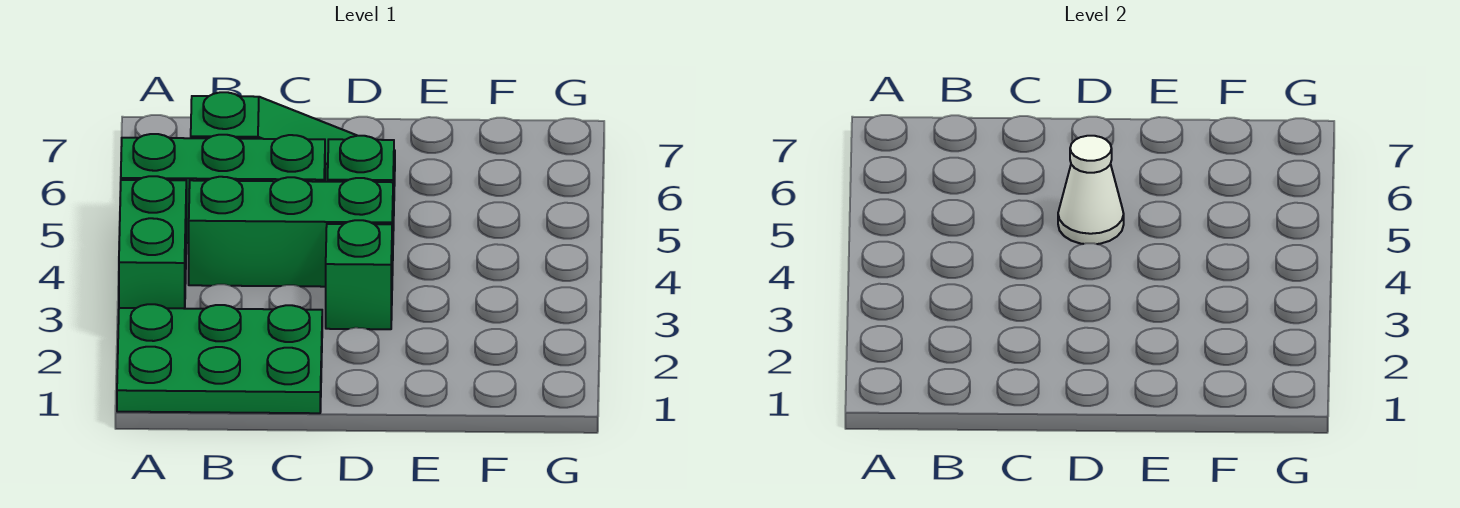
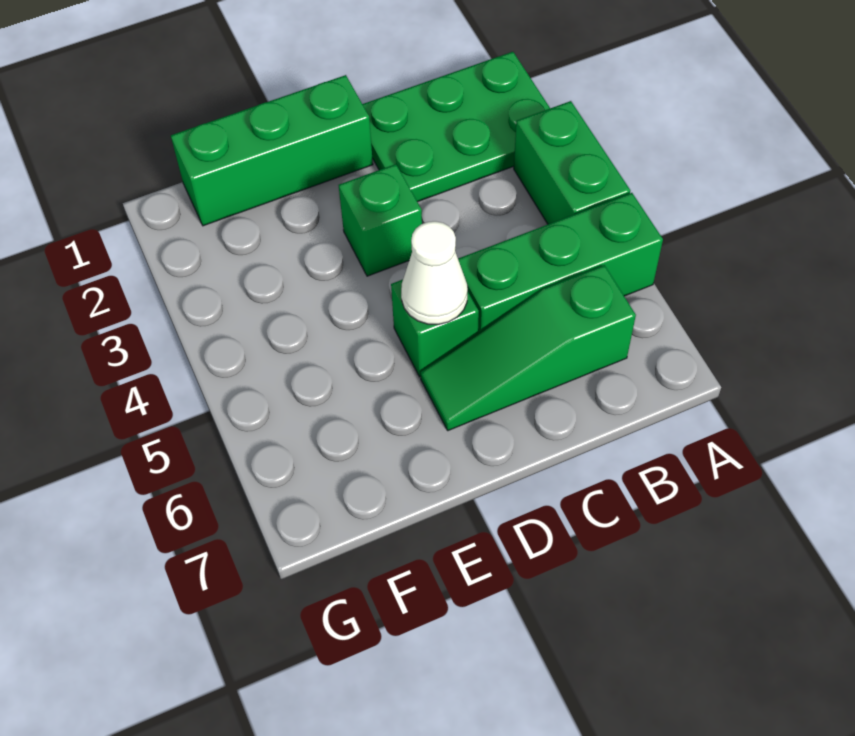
green brick B4:D4 level 1 -> green brick D1:F1 level 1

